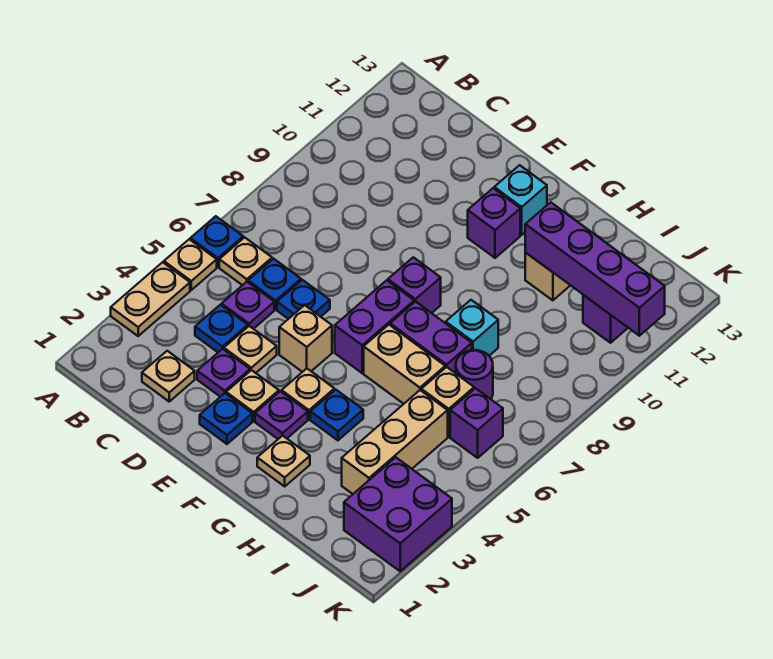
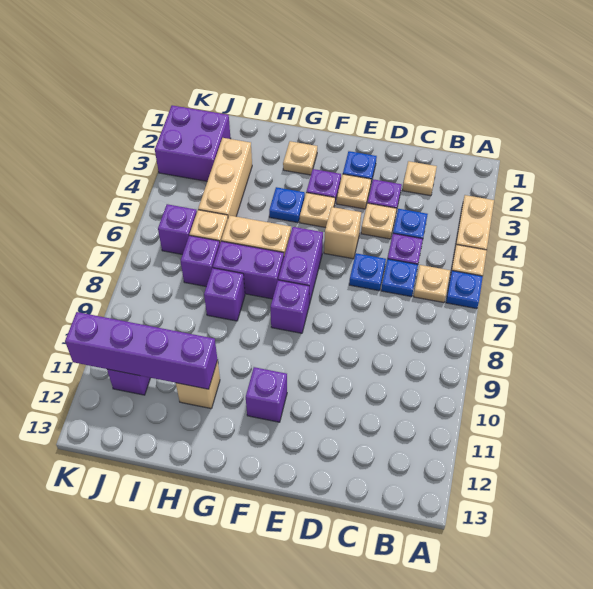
cyan brick F12 level 1 -> none
cyan brick H8 level 1 -> purple brick H8 level 1
purple round brick I7 level 1 -> purple brick I7 level 1

